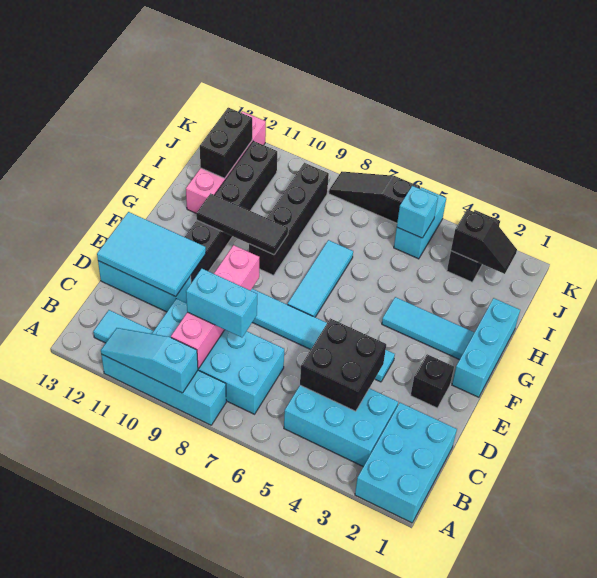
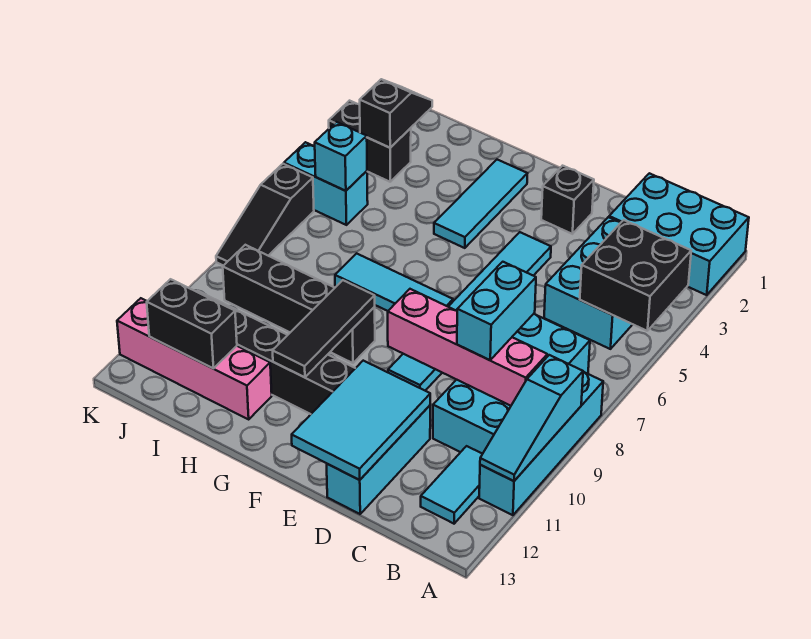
black brick C4:D5 level 2 -> black brick A4:B5 level 2
cyan brick F1:H1 level 1 -> none

